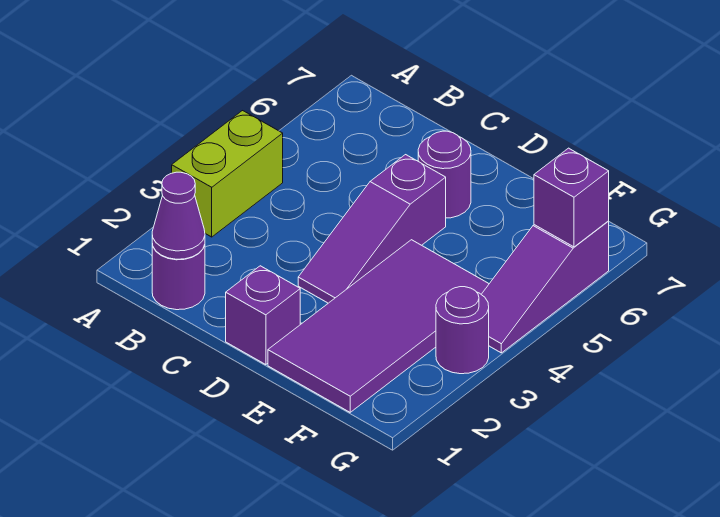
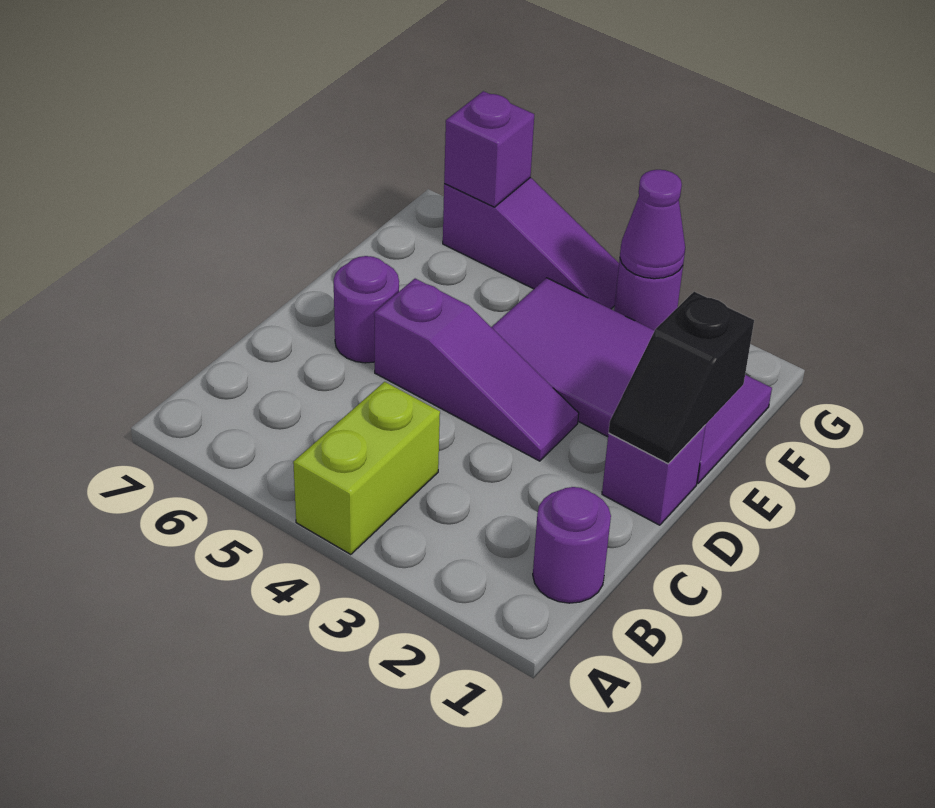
lime brick A3:A4 level 1 -> lime brick A4:B4 level 1
purple cone B1 level 2 -> purple cone G3 level 2
none -> black slope D1:E1 level 2 top E

